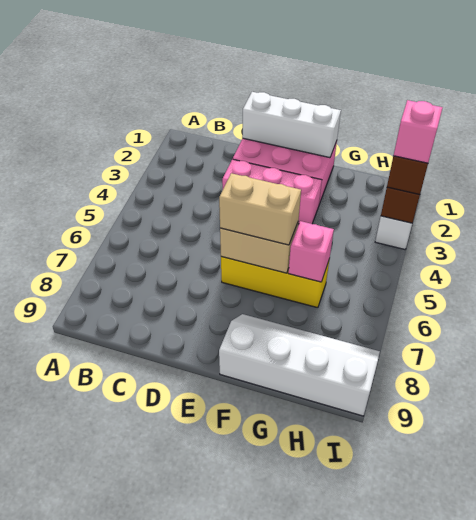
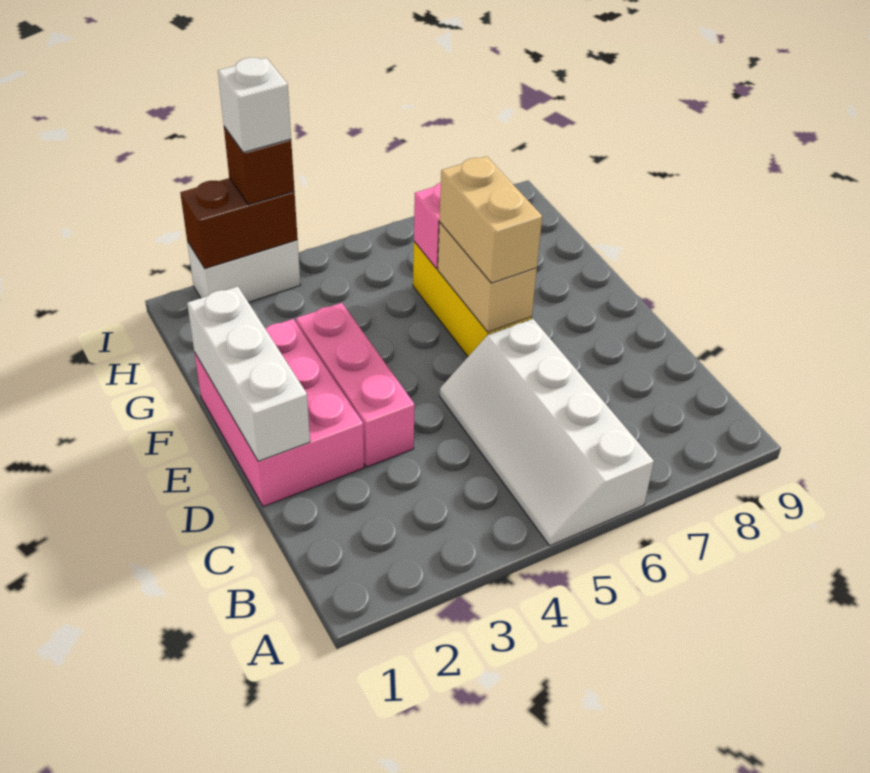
white slope F8:I9 level 1 top 9 -> white slope A5:D6 level 1 top 6
pink brick I3 level 4 -> white brick I3 level 4

